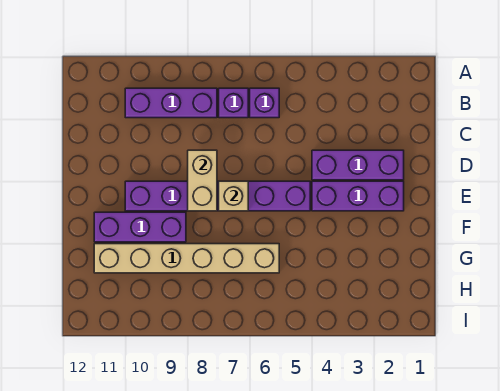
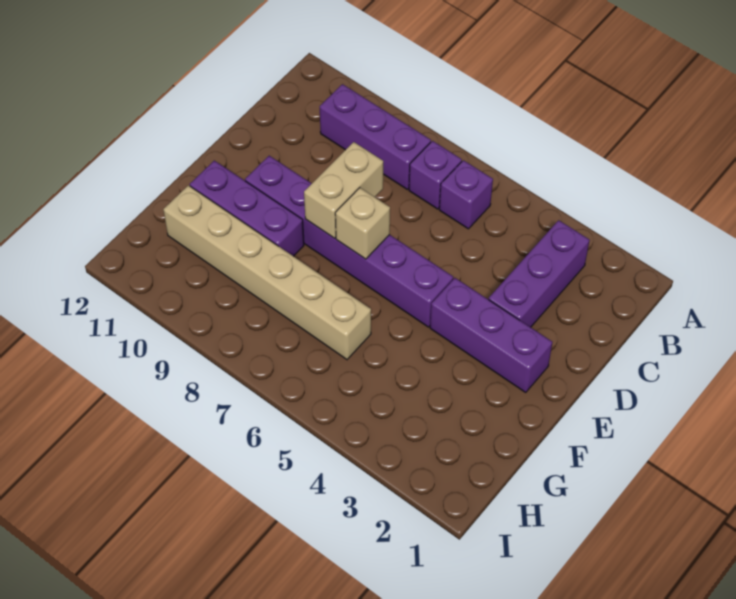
purple brick D2:D4 level 1 -> purple brick B3:D3 level 1

